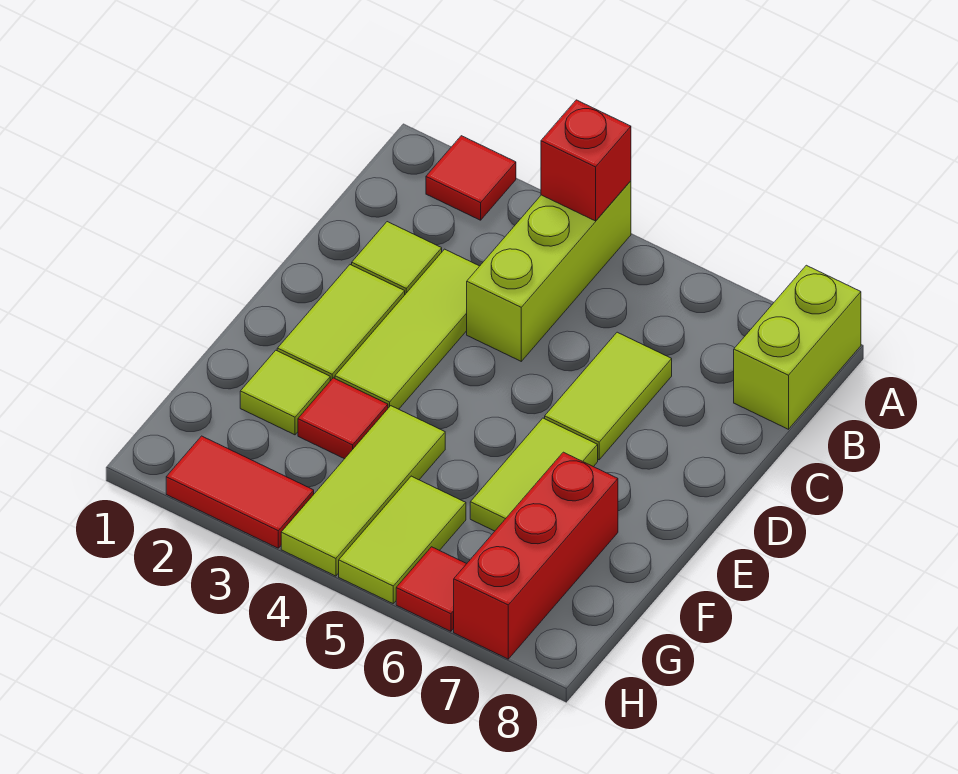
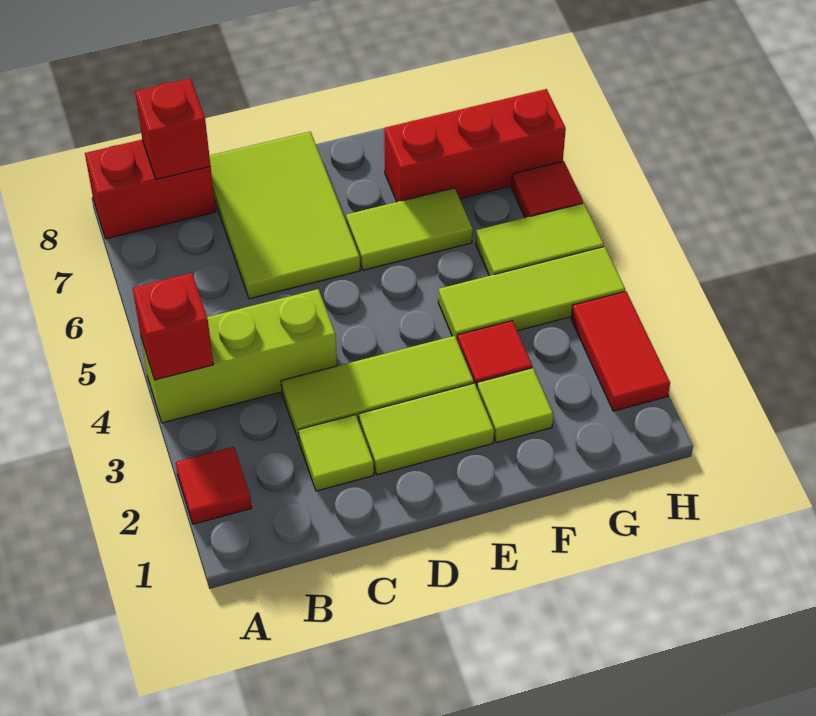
lime brick A8:B8 level 1 -> red brick A8:B8 level 1
none -> red brick B8 level 2
lime tile C6:D6 level 1 -> lime tile C6:D8 level 1

